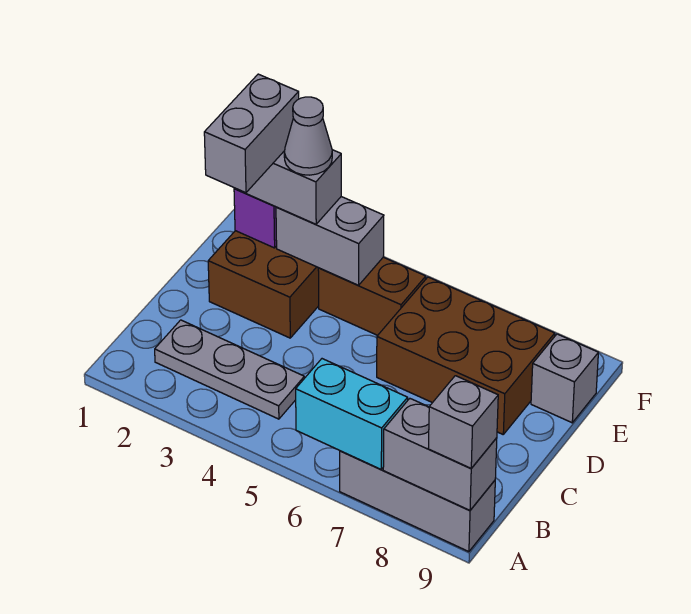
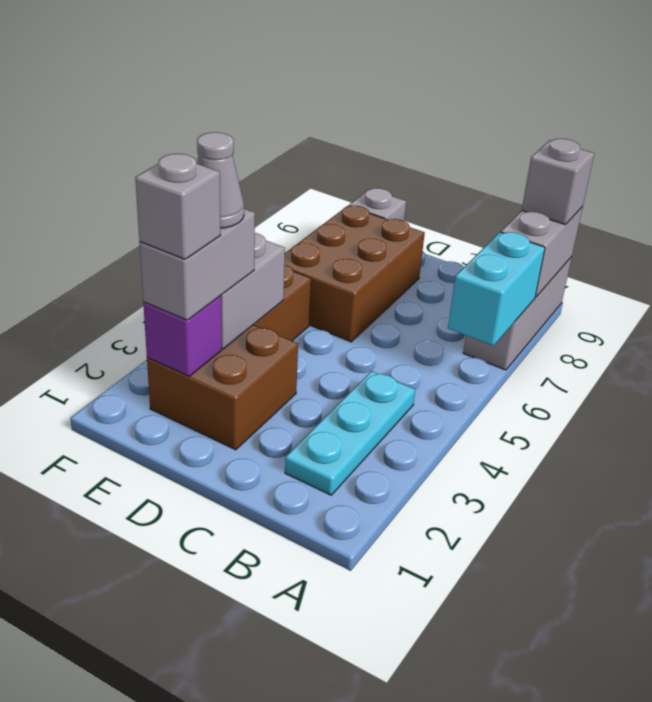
grey plate B2:B4 level 1 -> cyan plate B2:B4 level 1
grey brick D2:E2 level 4 -> grey brick E2 level 4

